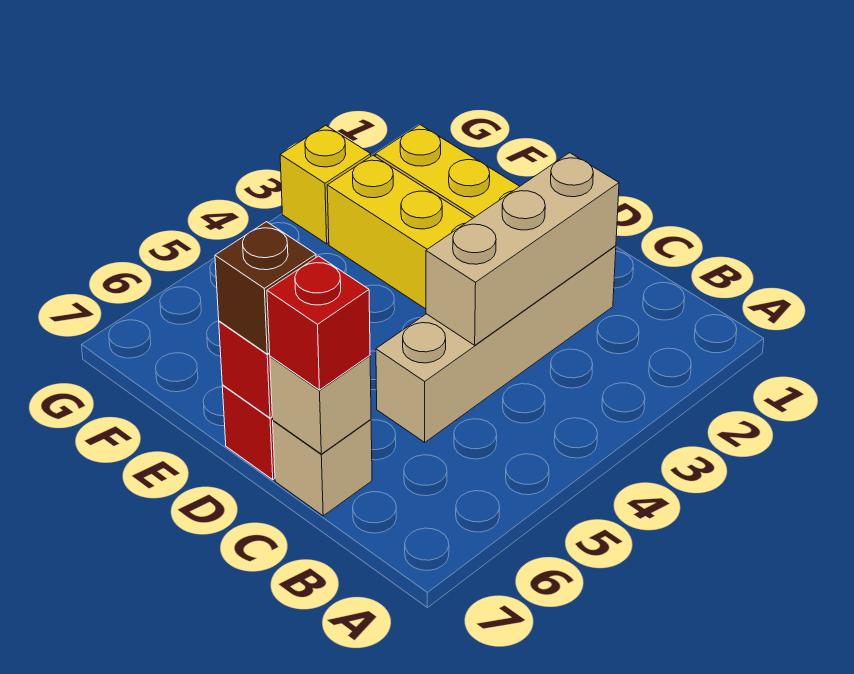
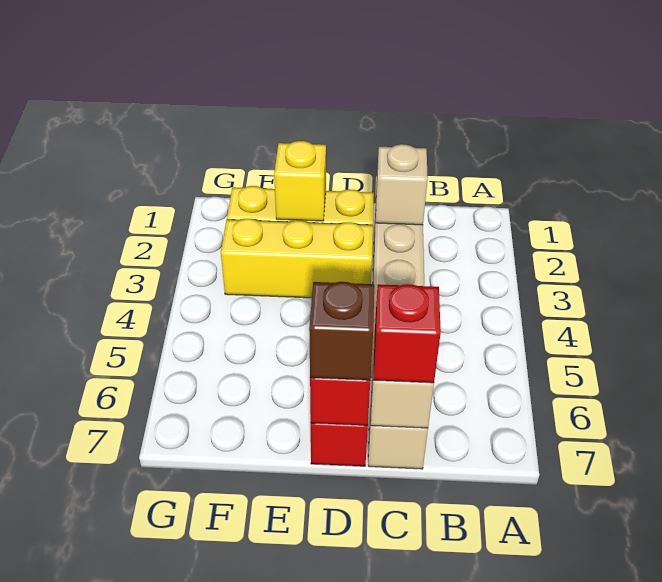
tan brick C2:C4 level 2 -> tan brick C2 level 2
yellow brick G3 level 1 -> yellow brick E2 level 2

